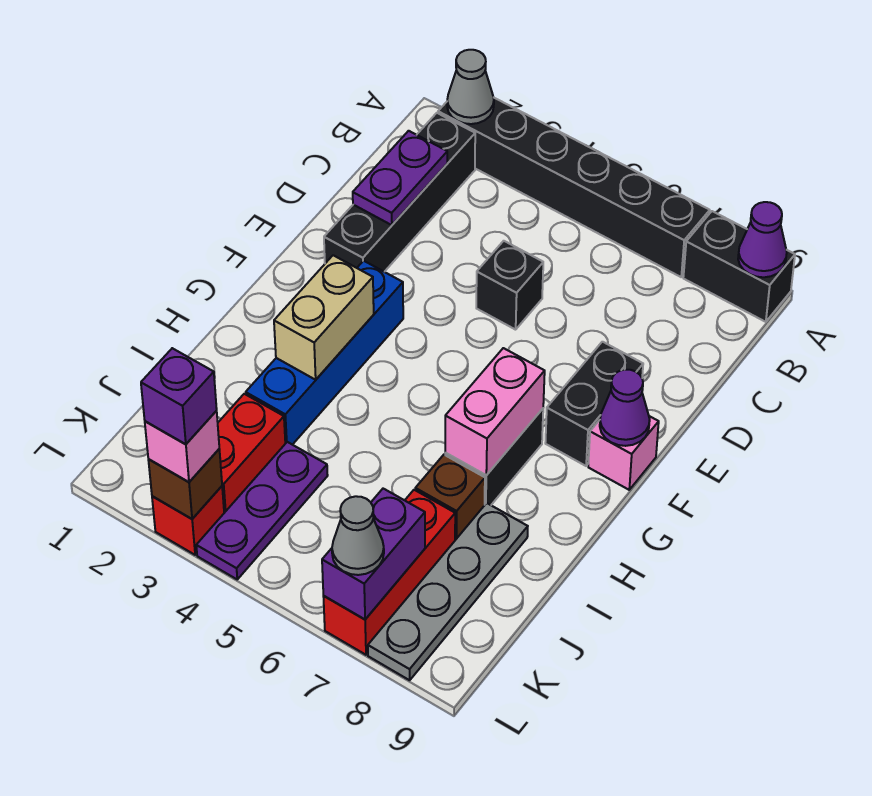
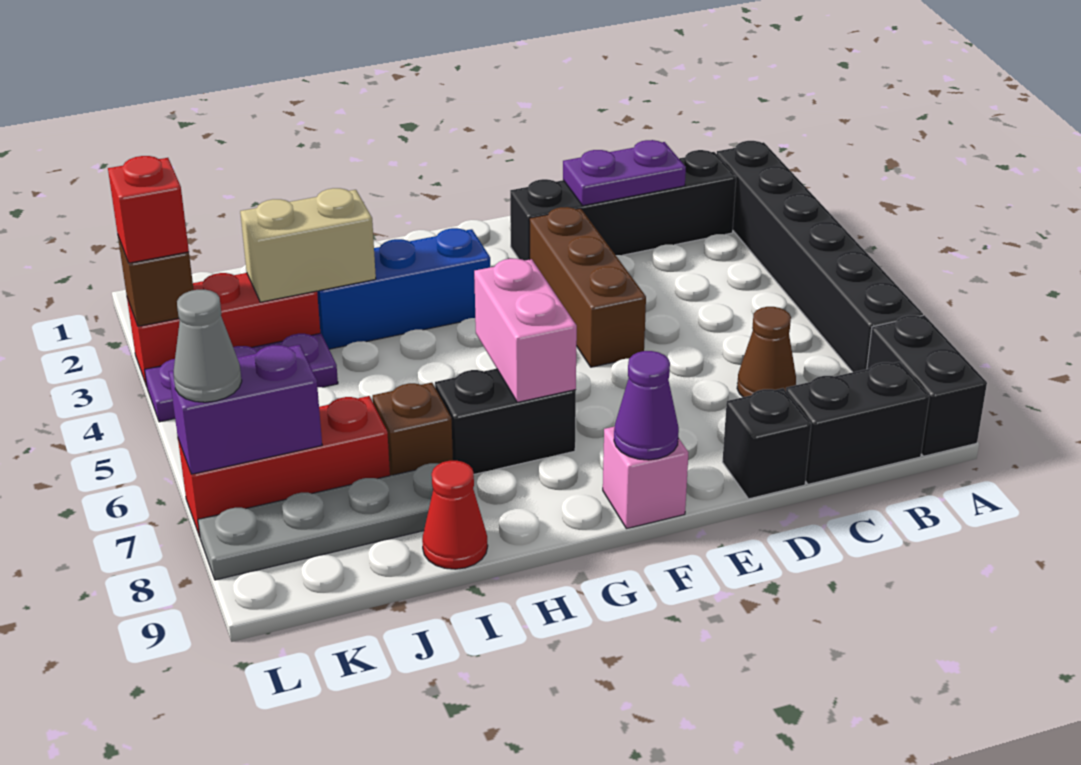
grey cone A2 level 2 -> none
purple cone A9 level 2 -> none
none -> brown cone C7 level 1
black brick D5 level 1 -> black brick D9 level 1
none -> brown brick E3:E5 level 1
black brick E8:F8 level 1 -> black brick B9:C9 level 1
blue brick F3:I3 level 1 -> blue brick G3:I3 level 1
tan brick G3:H3 level 2 -> tan brick I3:J3 level 2
pink brick G7:H7 level 2 -> pink brick G6:G7 level 2
none -> red cone I9 level 1
pink brick L3 level 3 -> red brick L3 level 3
purple brick L3 level 4 -> none

